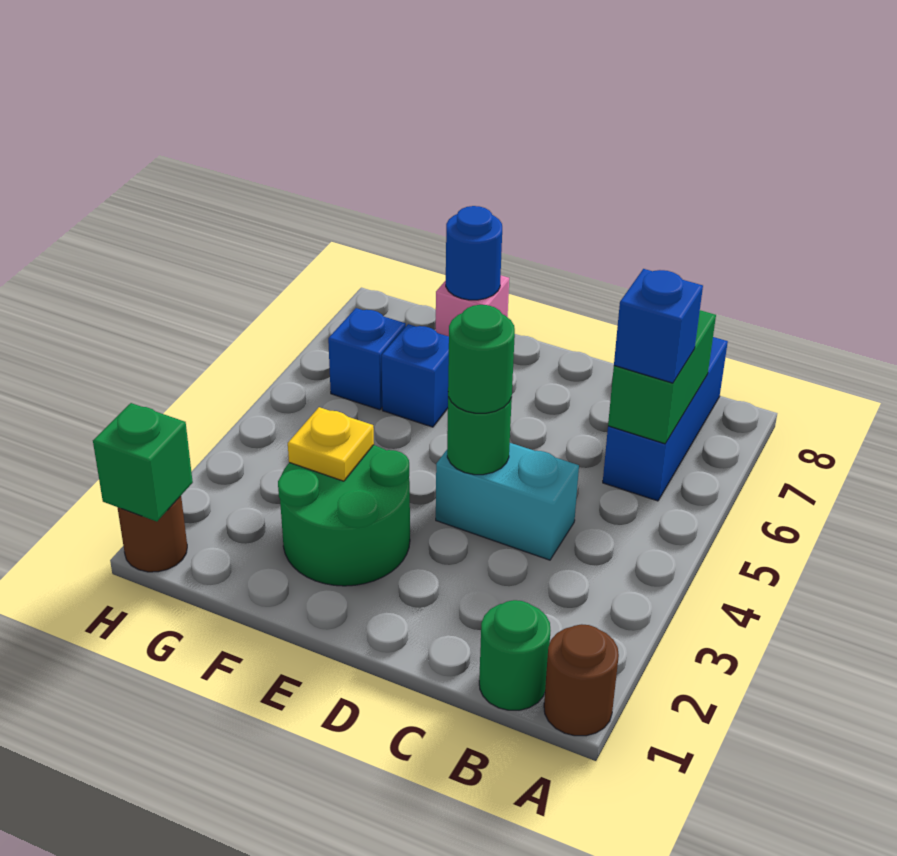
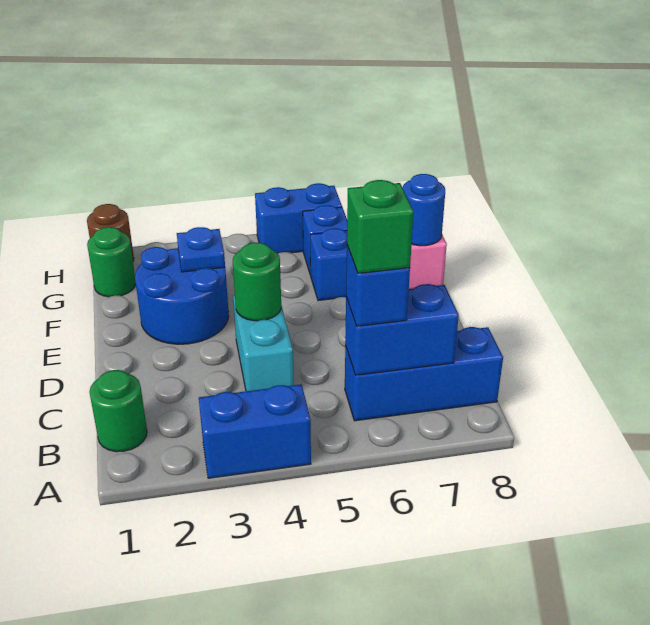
brown round brick A1 level 1 -> none
none -> blue brick A3:A4 level 1
green brick B6:B7 level 2 -> blue brick B6:B7 level 2
green round brick D4 level 3 -> green round brick G1 level 1
green round brick E2:F3 level 1 -> blue round brick E2:F3 level 1
yellow plate F3 level 2 -> blue plate F3 level 2
green brick H1 level 2 -> green brick B6 level 4
none -> blue brick H5:H6 level 1

